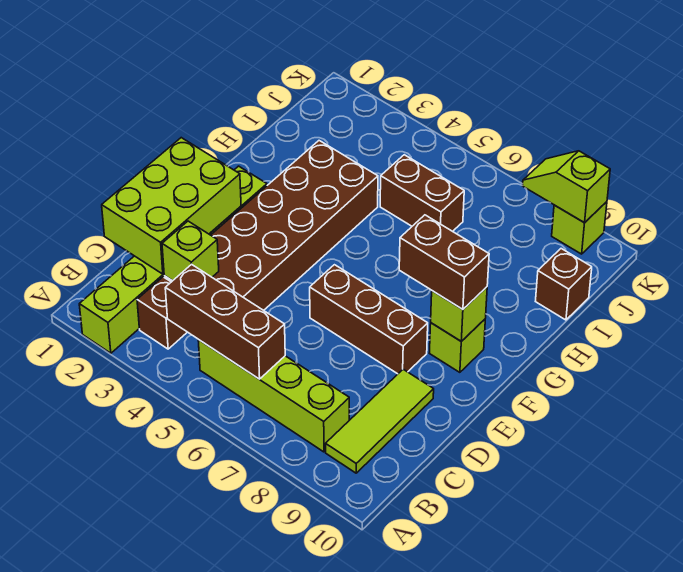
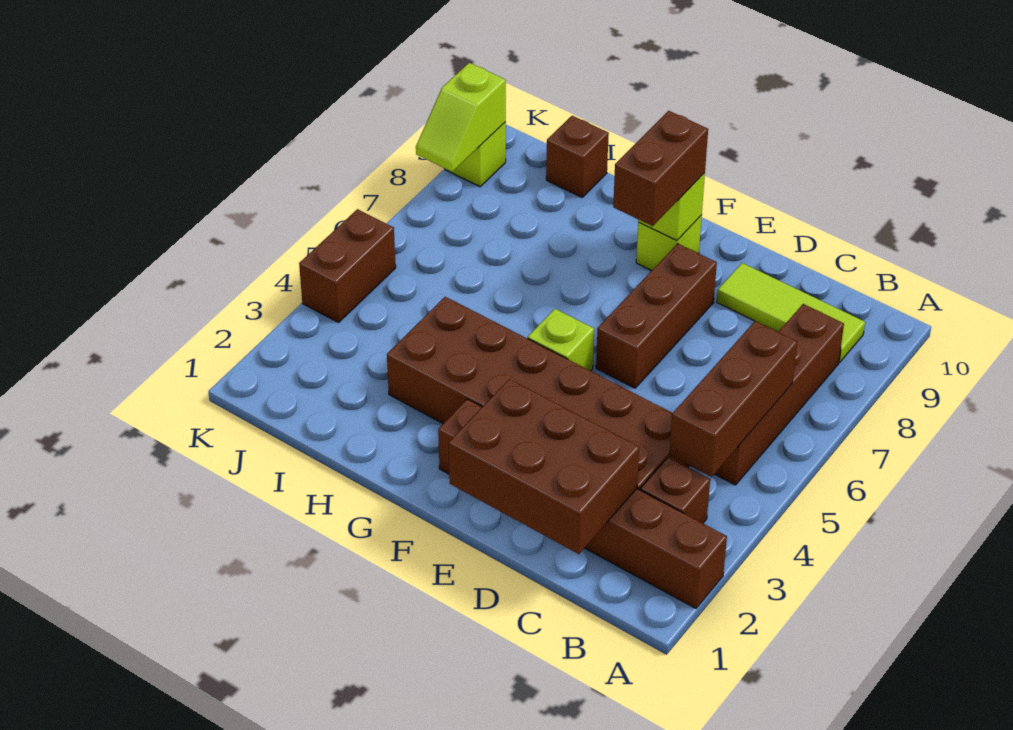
lime brick A2:F2 level 1 -> brown brick A2:F2 level 1
lime brick B5:B8 level 1 -> brown brick B5:B8 level 1
lime brick C1:E2 level 2 -> brown brick C1:E2 level 2
lime brick C3 level 2 -> lime brick F5 level 1
brown brick I5:I6 level 1 -> brown brick K4:K5 level 1

